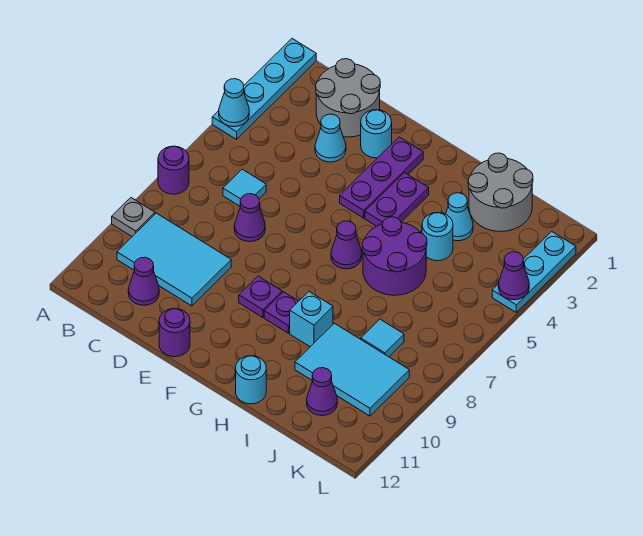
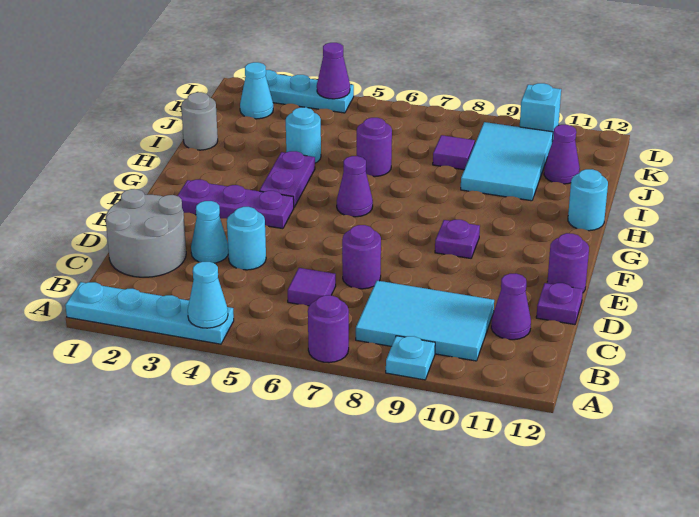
grey plate A9 level 1 -> cyan plate A9 level 1
cyan tile B9:D10 level 1 -> cyan tile B8:C10 level 1
cyan tile C6 level 1 -> purple tile C6 level 1
purple cone D7 level 1 -> purple round brick D7 level 1
cyan round brick E2 level 1 -> cyan round brick D4 level 1
purple plate G3:G4 level 1 -> purple plate G4:H4 level 1
purple plate G9 level 1 -> purple plate D12 level 1
purple round brick H5:I6 level 1 -> purple round brick I6 level 1
cyan brick H9 level 1 -> cyan brick L10 level 1
grey round brick I1:J2 level 1 -> grey round brick I1 level 1
cyan cone I3 level 1 -> cyan cone K2 level 1
cyan tile J8 level 1 -> purple tile J8 level 1

